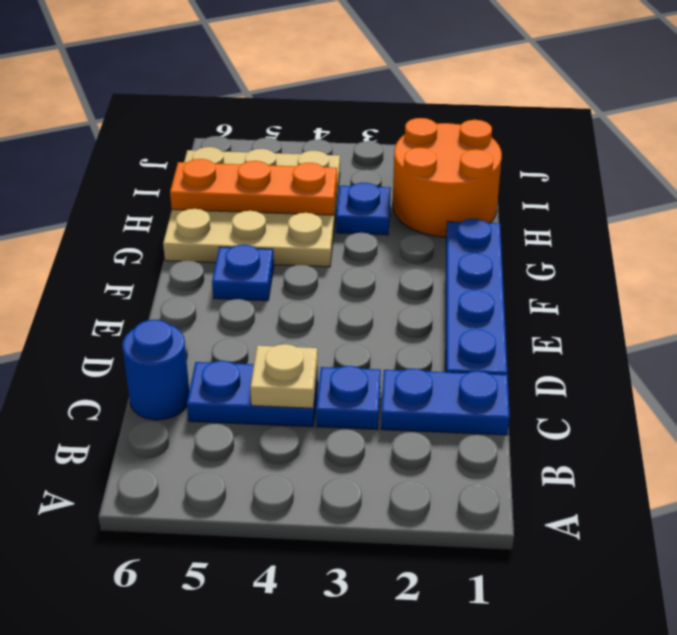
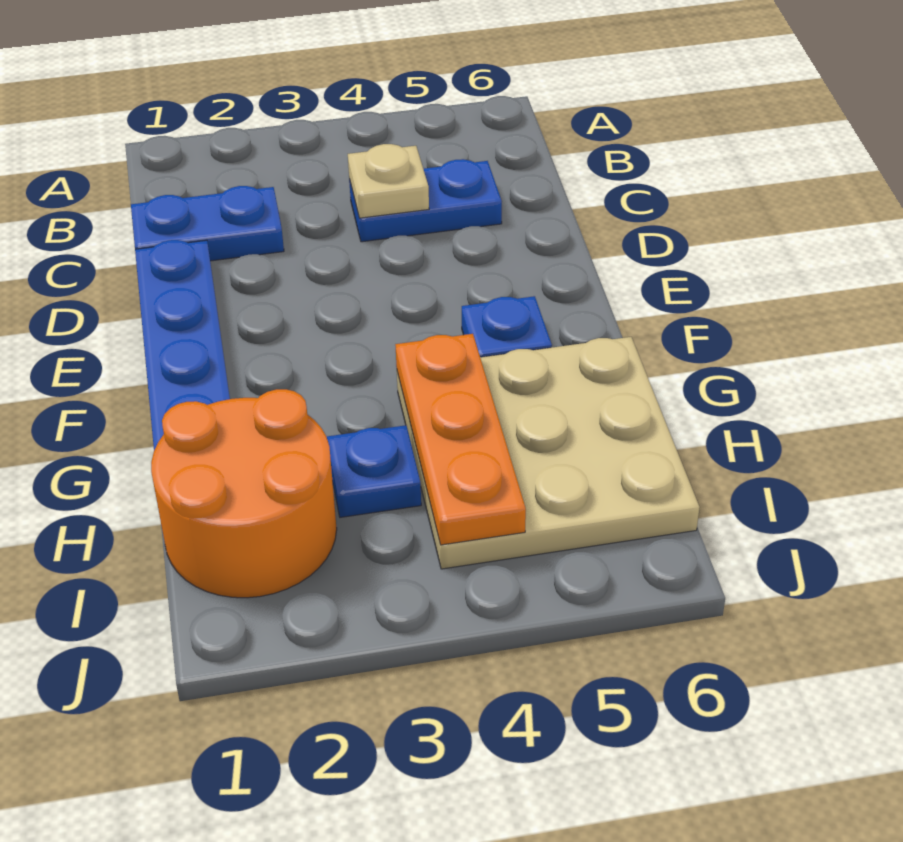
blue plate C3 level 1 -> none
blue round brick C6 level 1 -> none
orange plate H4:H6 level 2 -> orange plate G4:I4 level 2

